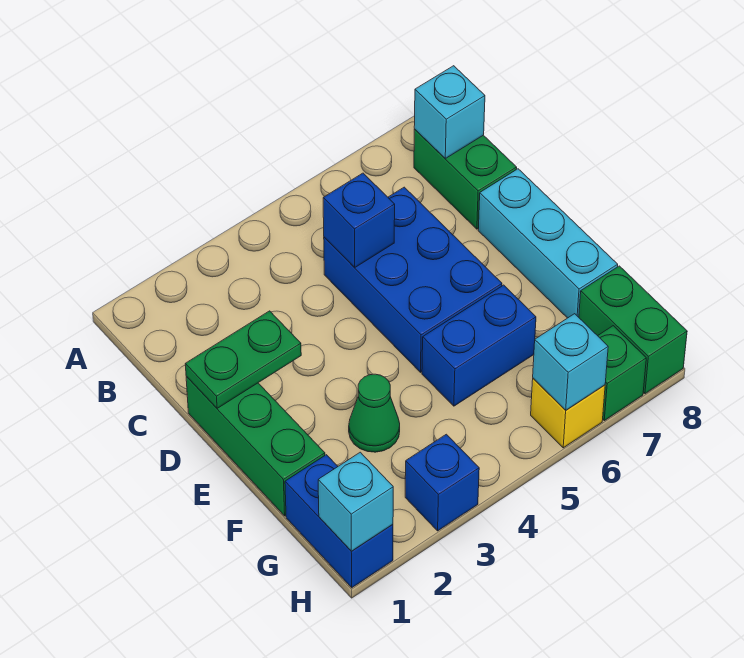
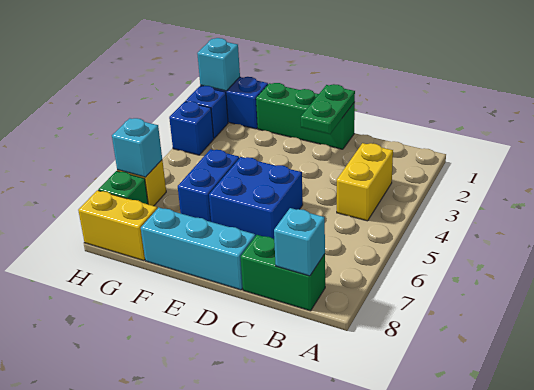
none -> yellow brick B3:B4 level 1
blue brick C5:E6 level 1 -> blue brick D5:E6 level 1
blue brick C5 level 2 -> blue brick H2 level 1
green cone F3 level 1 -> none
green brick G8:H8 level 1 -> yellow brick G8:H8 level 1

